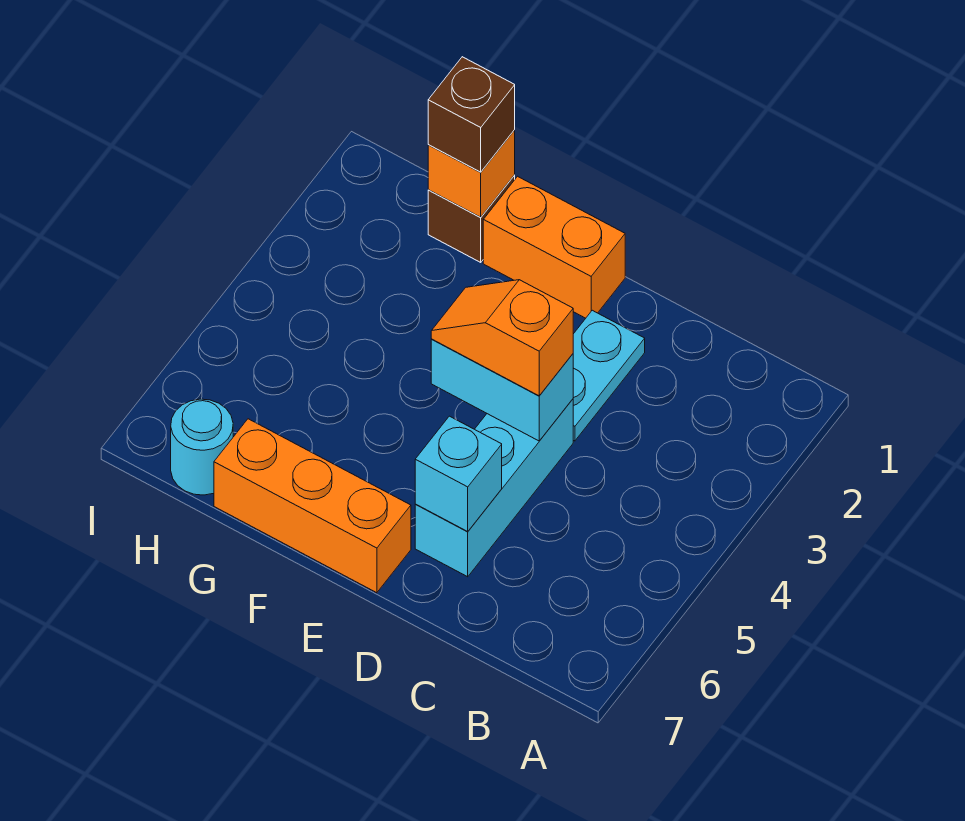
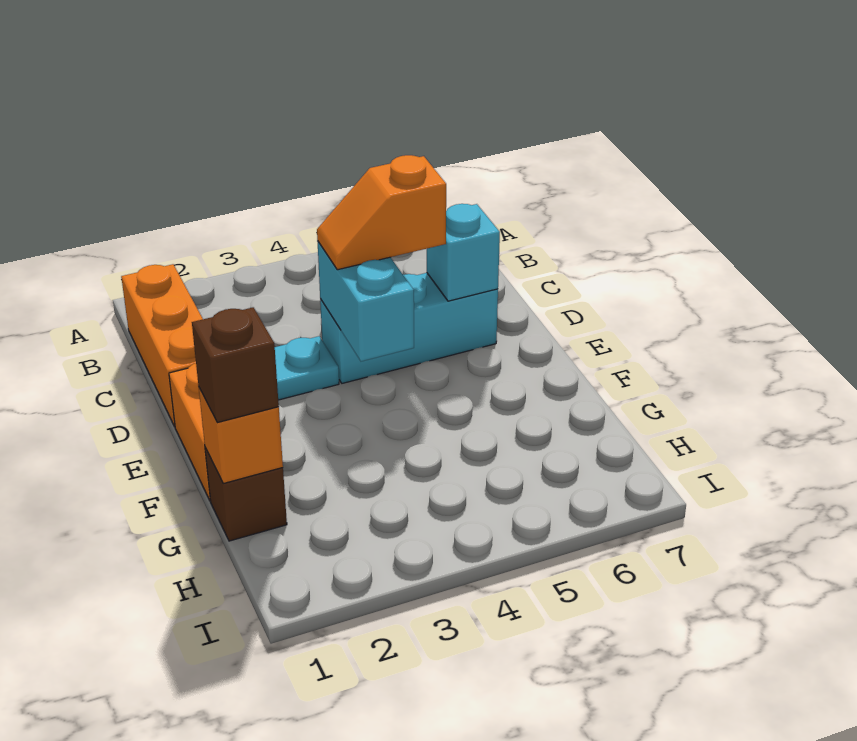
orange slope D4:E4 level 3 top D -> orange slope D4:D5 level 3 top 5
orange brick E7:G7 level 1 -> orange brick B1:D1 level 1
cyan round brick H7 level 1 -> none

